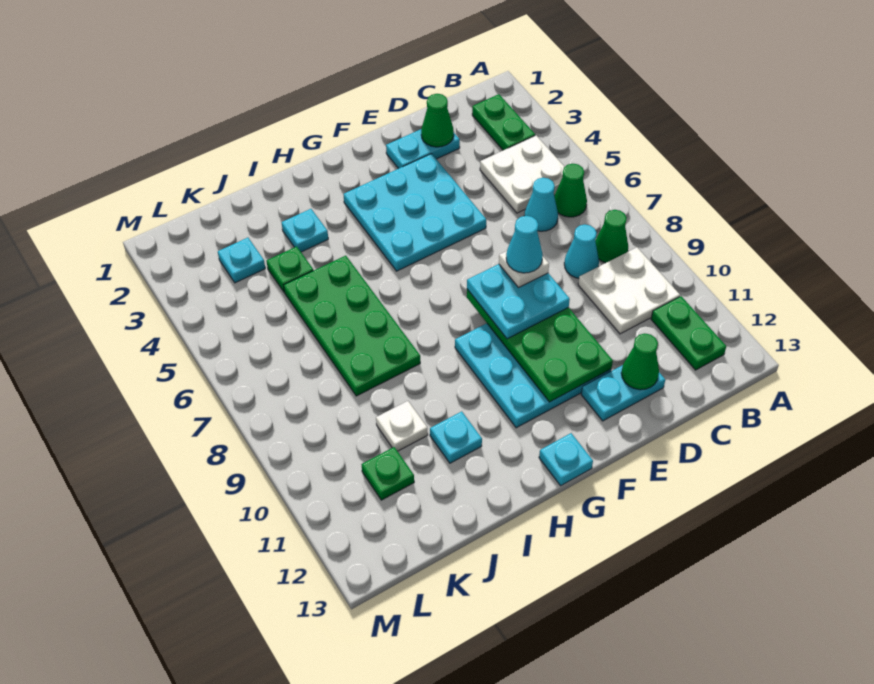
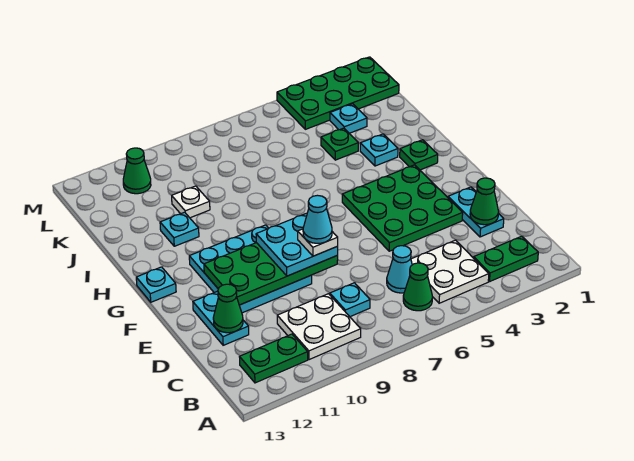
green cone B8 level 1 -> green cone L11 level 1
cyan cone C8 level 1 -> cyan plate C8 level 1
cyan plate E3:G5 level 1 -> green plate E3:G5 level 1
green plate I5:J8 level 1 -> green plate L1:M4 level 1
green plate K11 level 1 -> green plate H2 level 1

